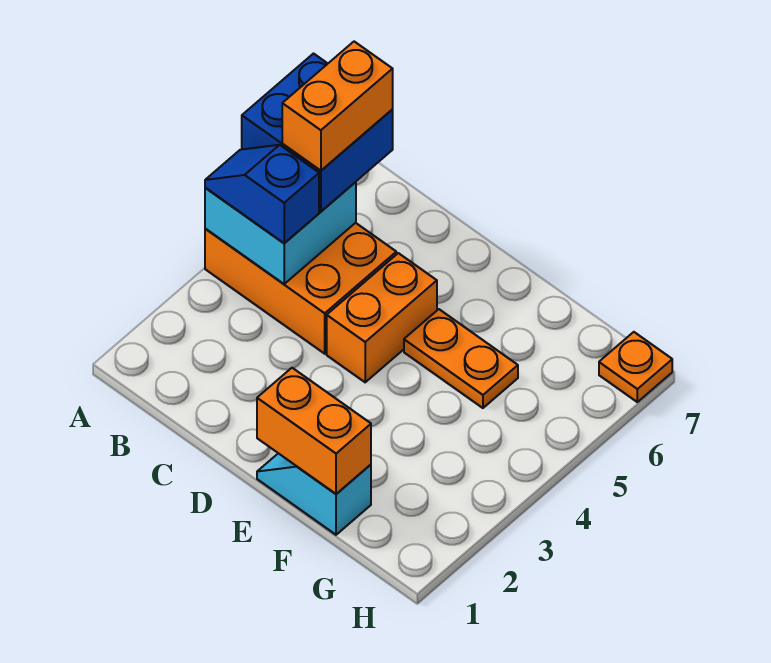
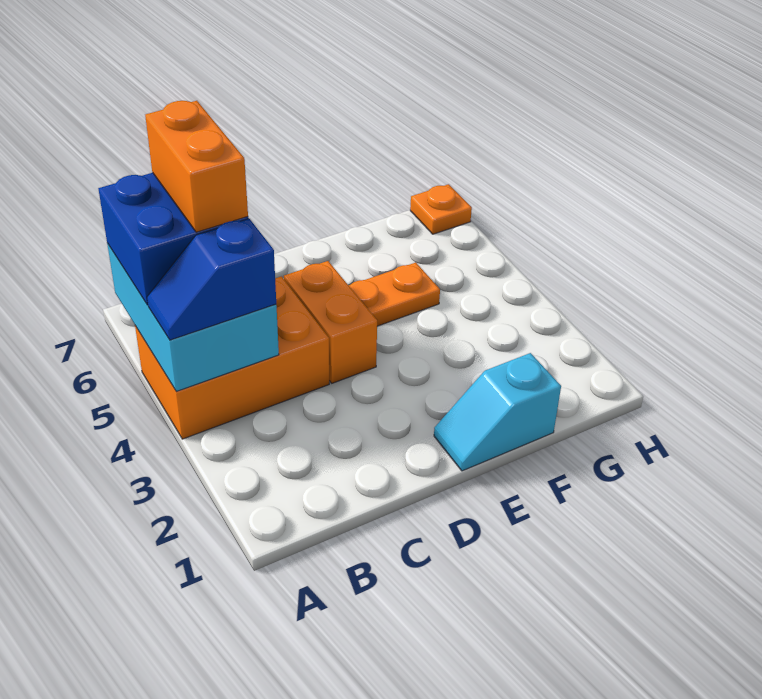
cyan brick A4:B5 level 2 -> cyan brick A4:B6 level 2
orange brick E1:F1 level 2 -> none

